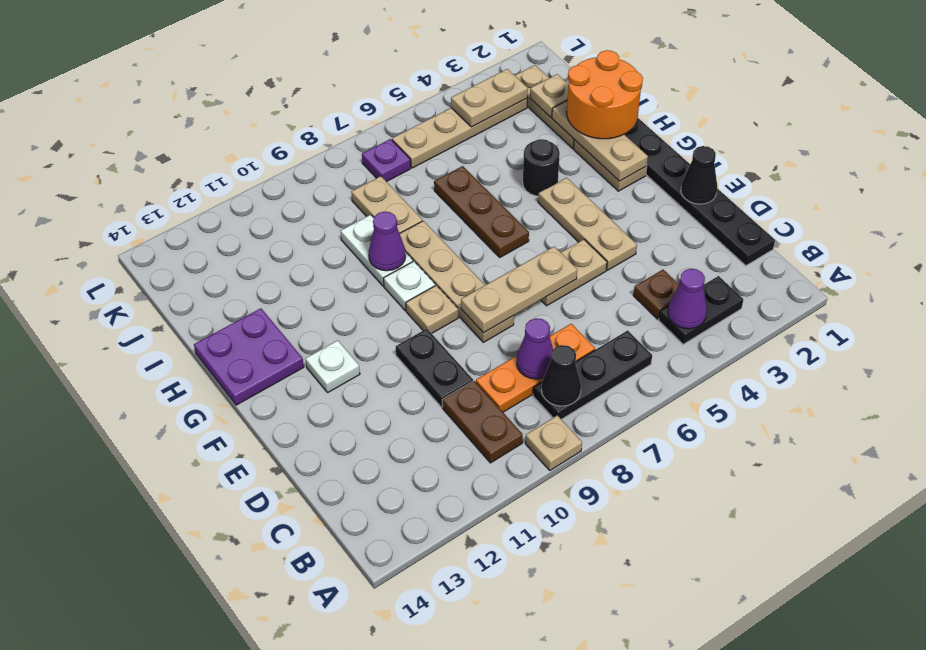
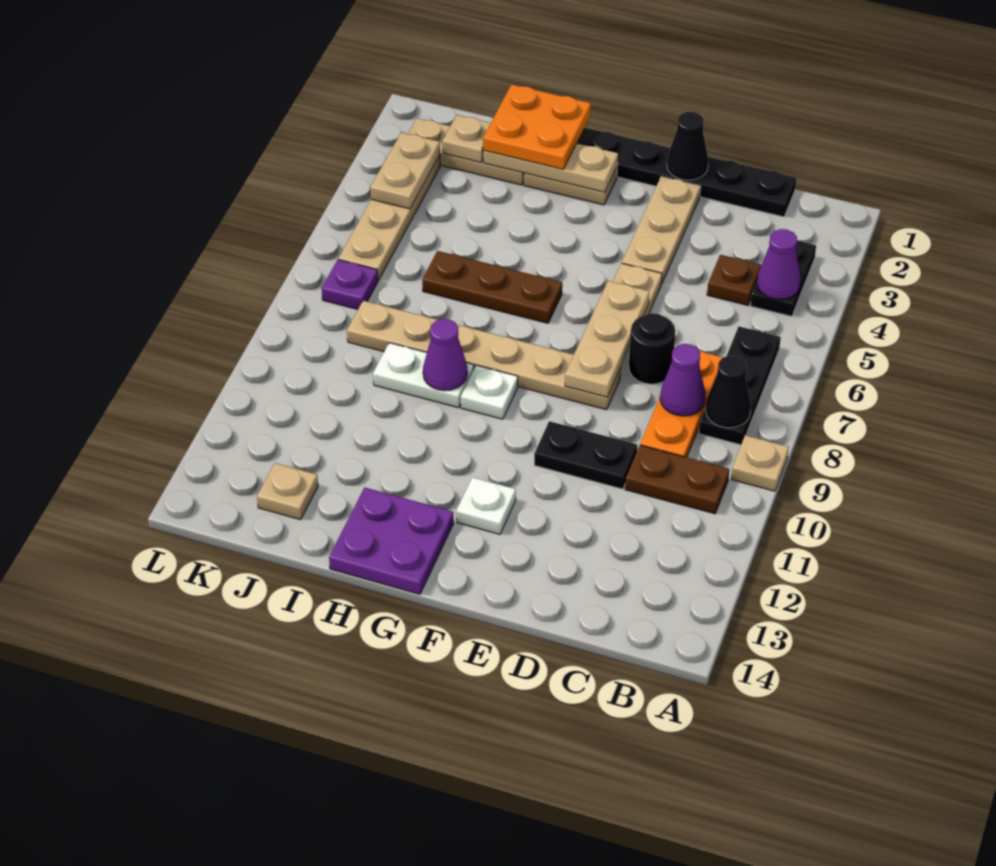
tan plate E4:G4 level 1 -> tan plate E2:E4 level 1
tan plate F9 level 1 -> tan plate J13 level 1
orange round brick H1:I2 level 3 -> orange plate H1:I2 level 3
black round brick H4 level 1 -> black round brick D7 level 1

